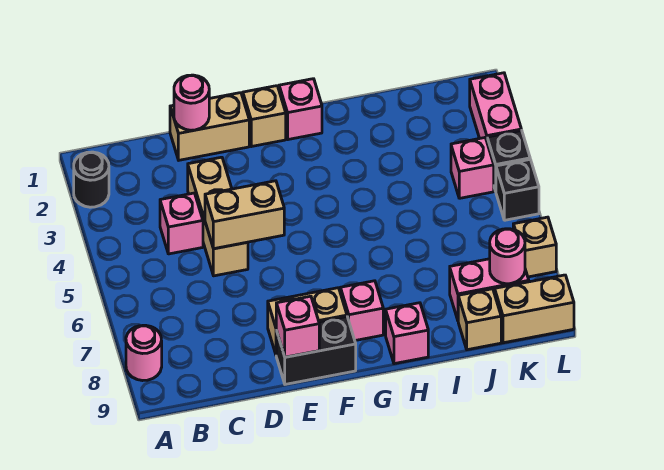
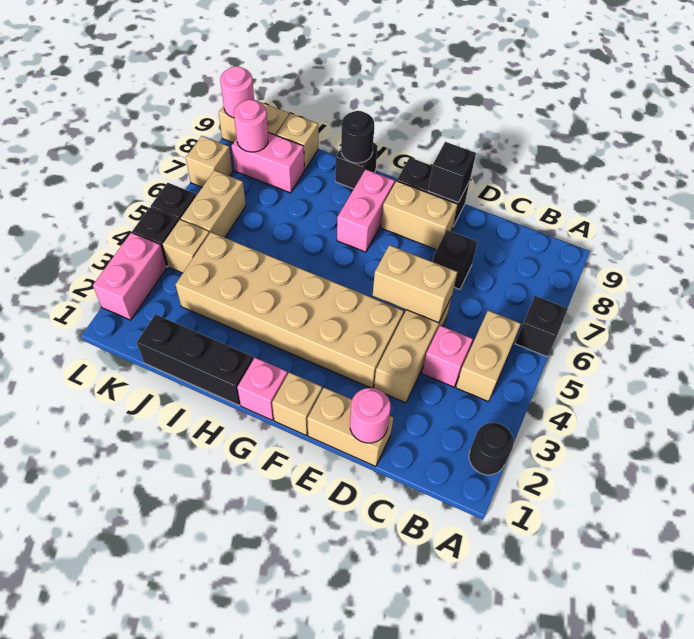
none -> black brick A6 level 1
pink round brick A8 level 1 -> pink round brick L9 level 2
none -> tan brick B4:B5 level 1
none -> black brick D7 level 1
none -> tan brick E3:J4 level 1
pink brick E9 level 2 -> black brick E9 level 2
pink brick G8 level 1 -> pink brick G7:G8 level 1
none -> black brick H1:J1 level 1
pink brick H9 level 1 -> black brick H9 level 1
none -> black round brick H9 level 2
pink brick K4 level 1 -> tan brick K4 level 1
none -> tan brick K5:K6 level 1

